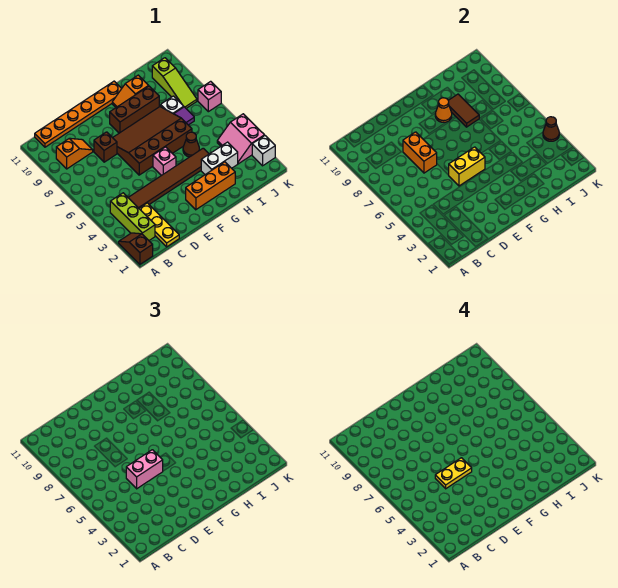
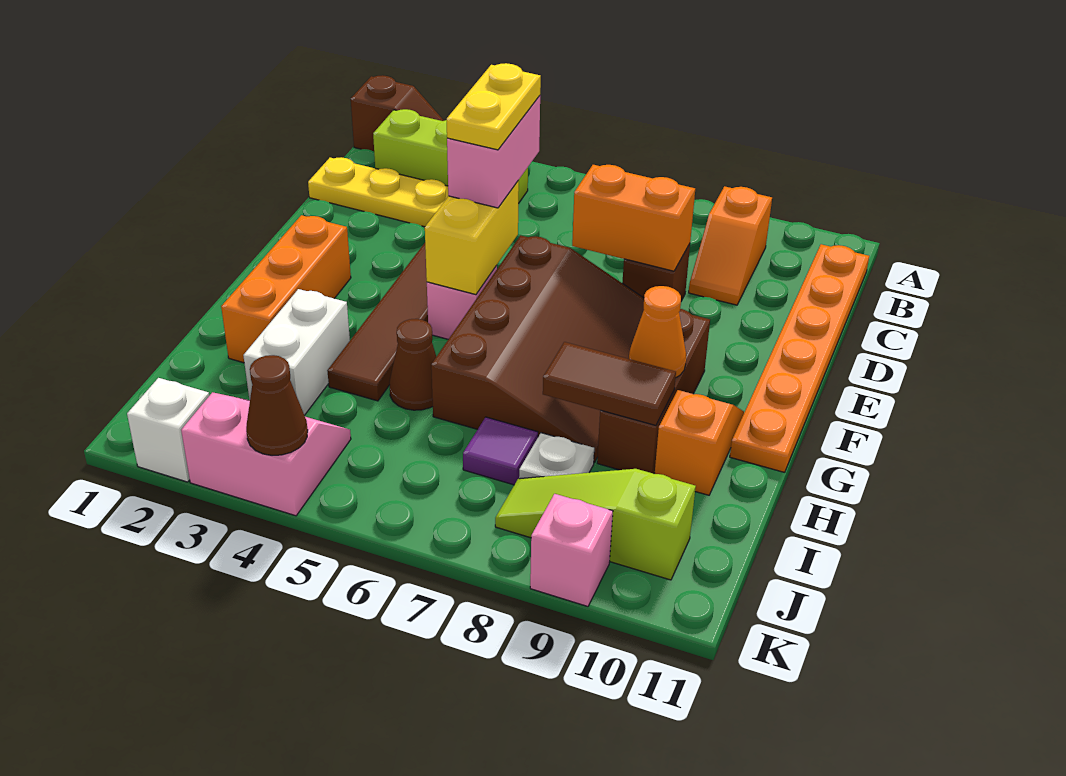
pink brick K7 level 1 -> pink brick K9 level 1

